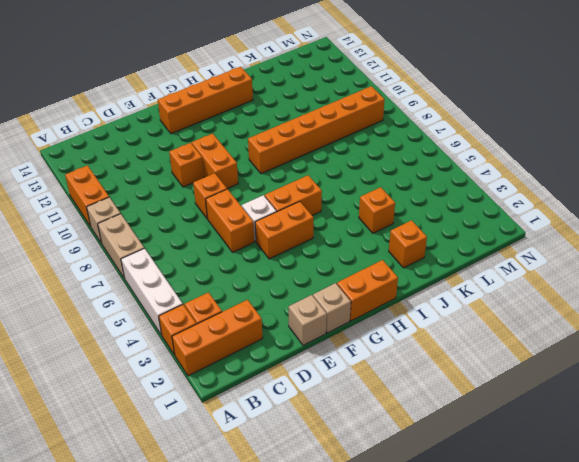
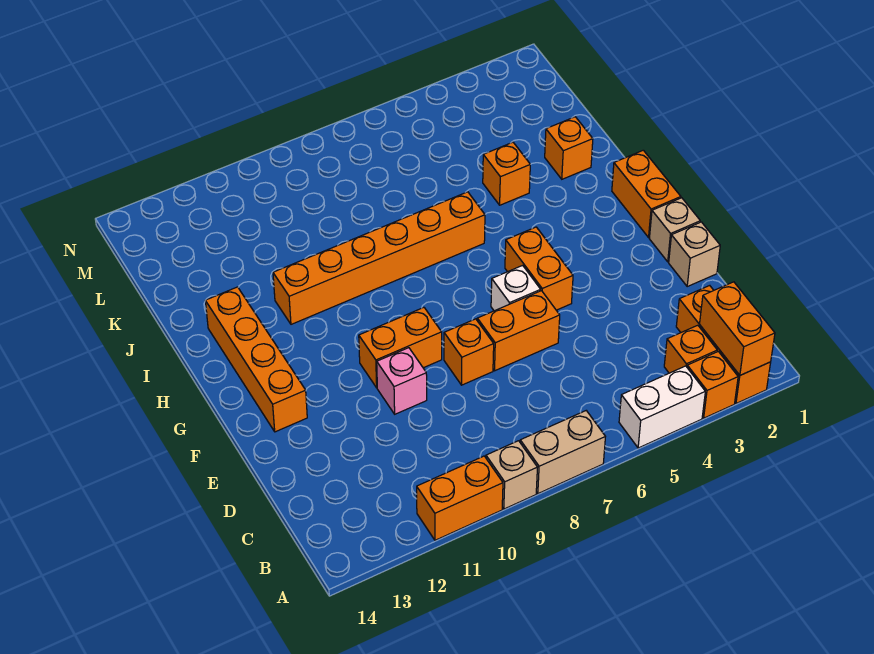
white brick A4:A6 level 1 -> white brick A4:A5 level 1
orange brick E10 level 1 -> pink brick E10 level 1
orange brick G6:H6 level 1 -> orange brick A2:B2 level 2
orange brick H9:M9 level 1 -> orange brick I6:I11 level 1

